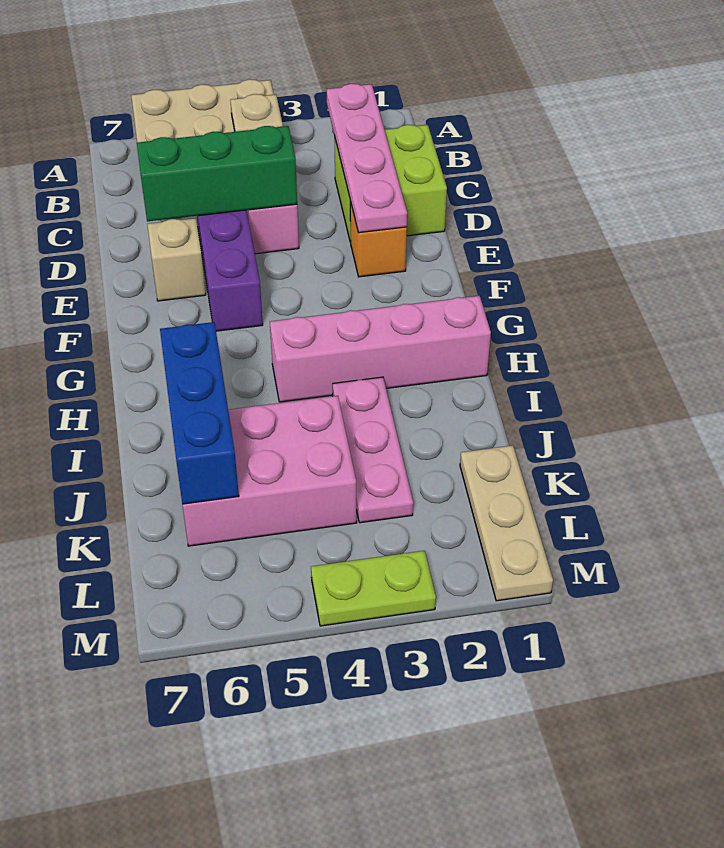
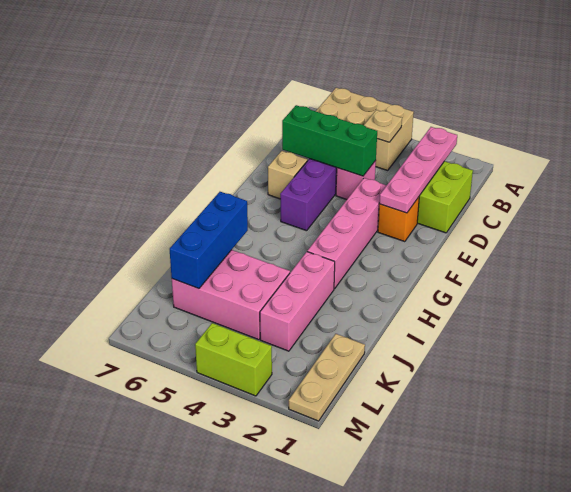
pink brick H1:H4 level 1 -> pink brick E3:H3 level 1
pink plate I3:K3 level 1 -> pink brick I3:K3 level 1
lime plate M3:M4 level 1 -> lime brick M3:M4 level 1

